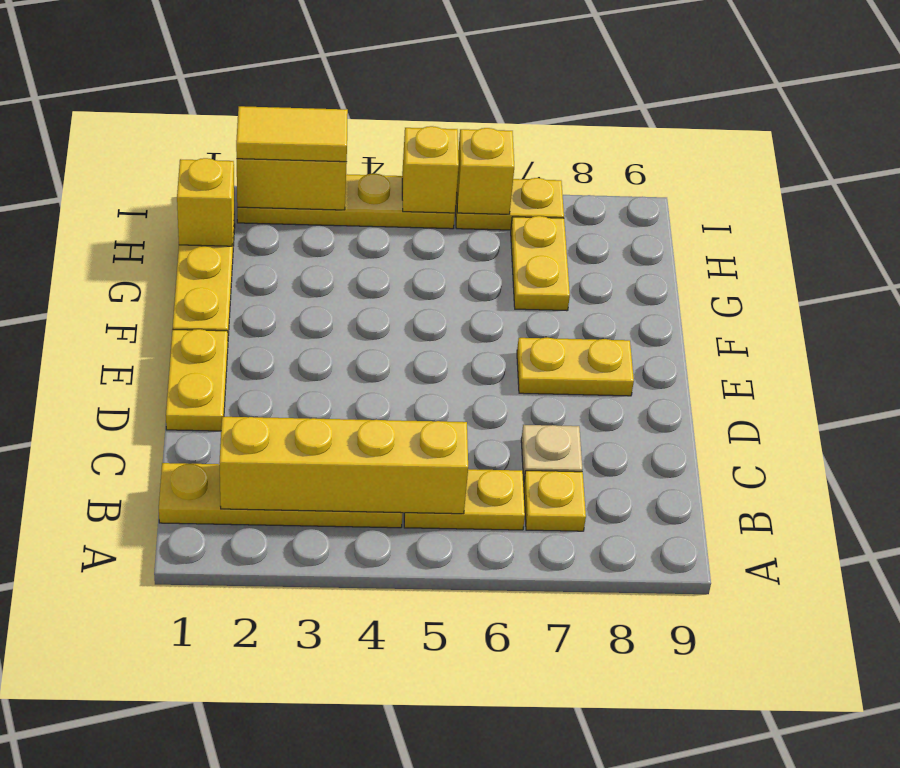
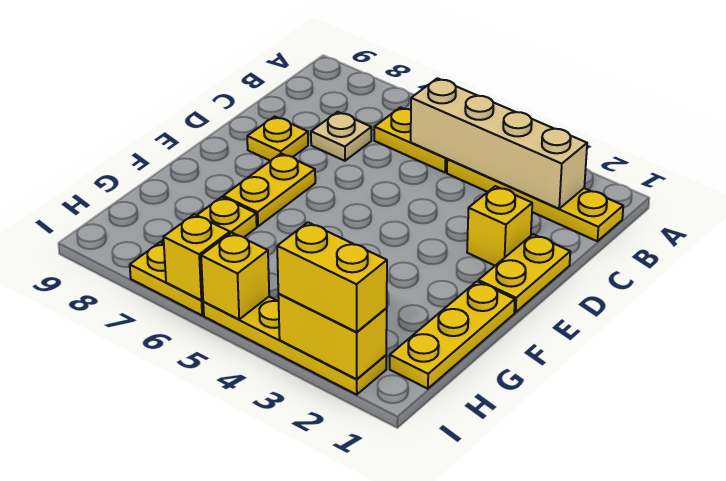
yellow brick B2:B5 level 2 -> tan brick B2:B5 level 2
yellow plate B7 level 1 -> yellow plate D8 level 1
yellow plate E7:E8 level 1 -> yellow plate E7:F7 level 1
yellow brick H1 level 2 -> yellow brick D2 level 1
yellow tile I2:I3 level 3 -> yellow brick I2:I3 level 3

